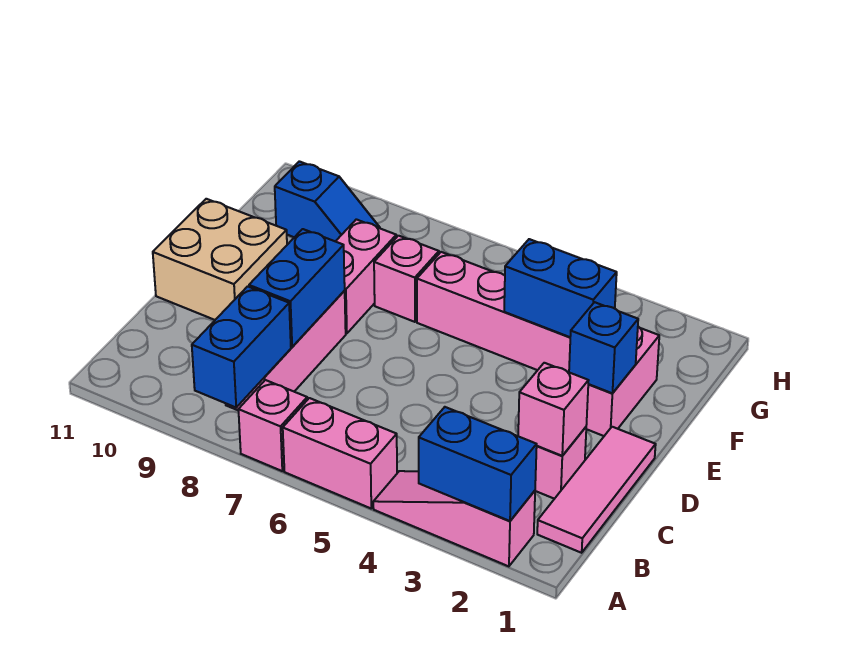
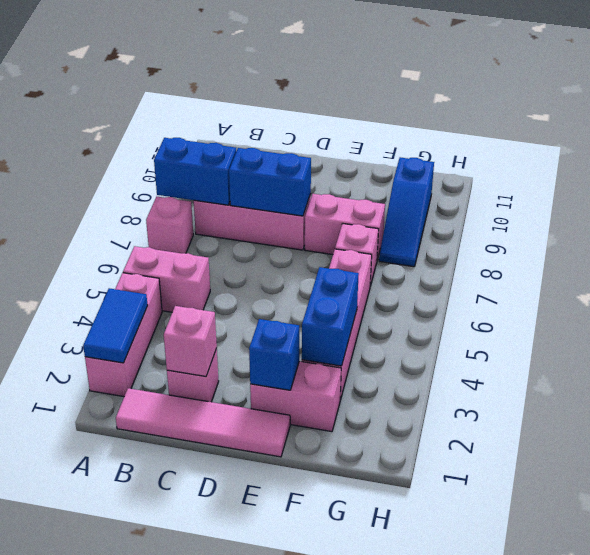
pink slope A2:A4 level 1 top 2 -> pink brick A2:A4 level 1
blue brick A2:A3 level 2 -> blue tile A2:A3 level 2
pink brick A5:A6 level 1 -> pink brick A5:B5 level 1
pink tile B1:D1 level 1 -> pink tile B1:E1 level 1
tan brick D10:E11 level 1 -> none
blue slope G9:G10 level 1 top 10 -> blue slope G8:G10 level 1 top 10

